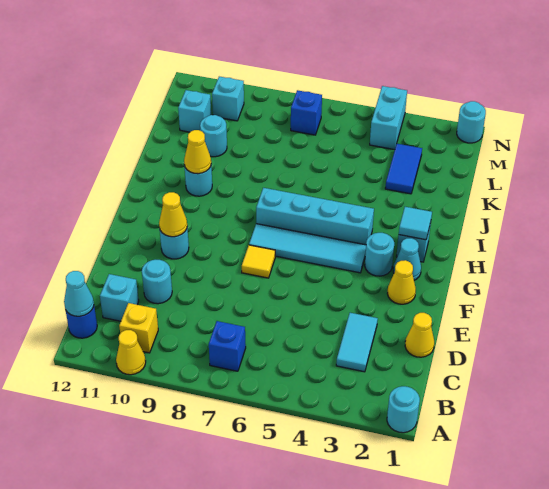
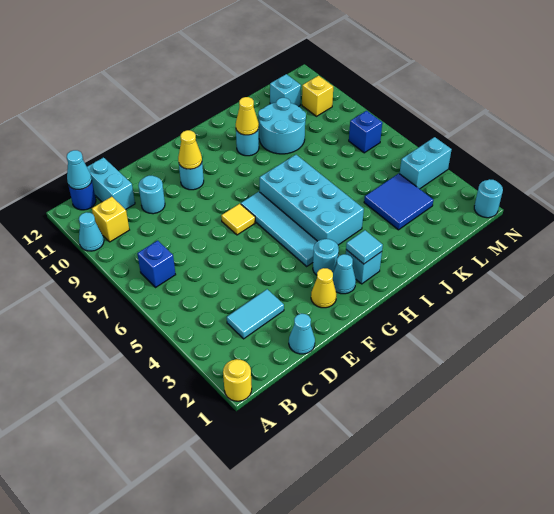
cyan round brick A1 level 1 -> yellow round brick A1 level 1
yellow cone A10 level 1 -> cyan cone A10 level 1
cyan brick C11 level 1 -> cyan brick C11:C12 level 1
yellow cone D1 level 1 -> cyan cone D1 level 1
cyan brick H4:H7 level 1 -> cyan brick H4:I7 level 1
blue tile K3:L3 level 1 -> blue tile K3:L4 level 1
cyan round brick K10 level 1 -> cyan round brick J9:K10 level 1
cyan brick M10 level 1 -> yellow brick M10 level 1

